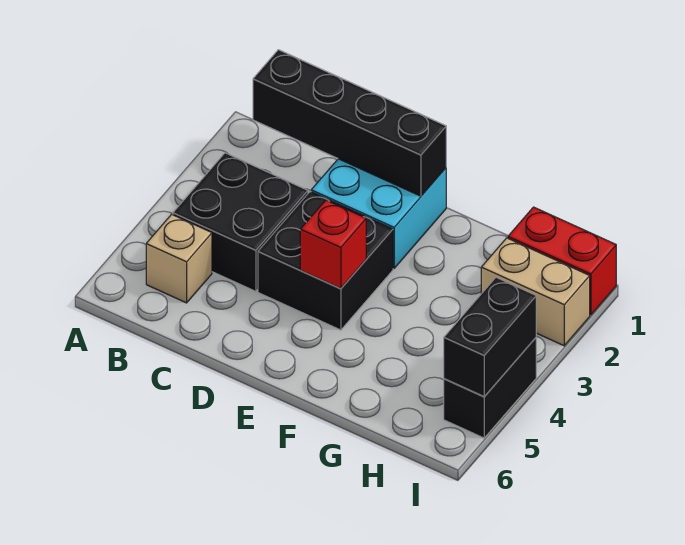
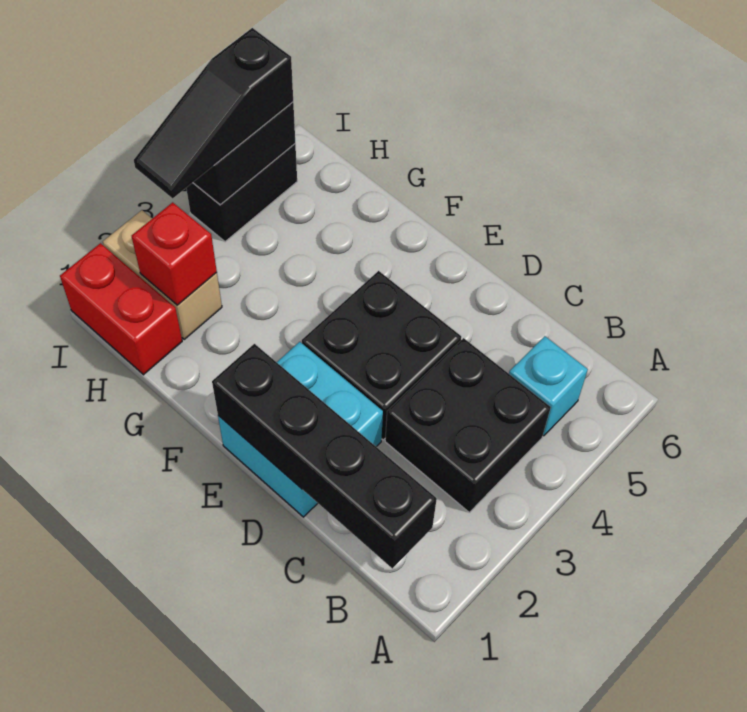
tan brick B5 level 1 -> cyan brick B5 level 1
red brick E4 level 2 -> red brick H2 level 2
none -> black slope I3:I5 level 3 top 5

